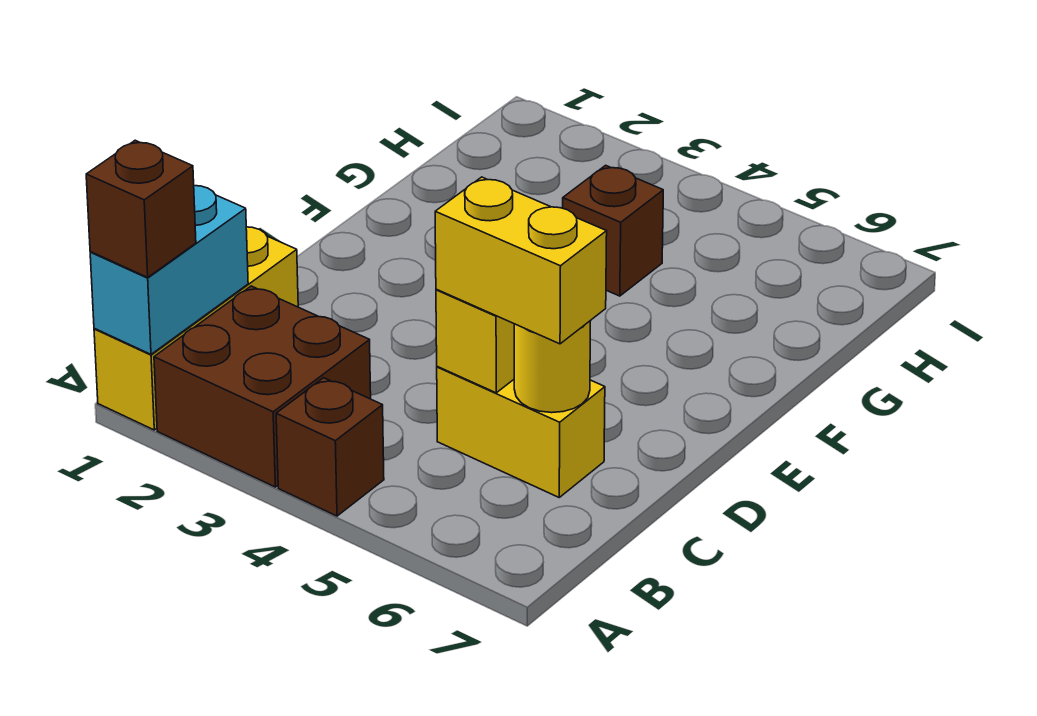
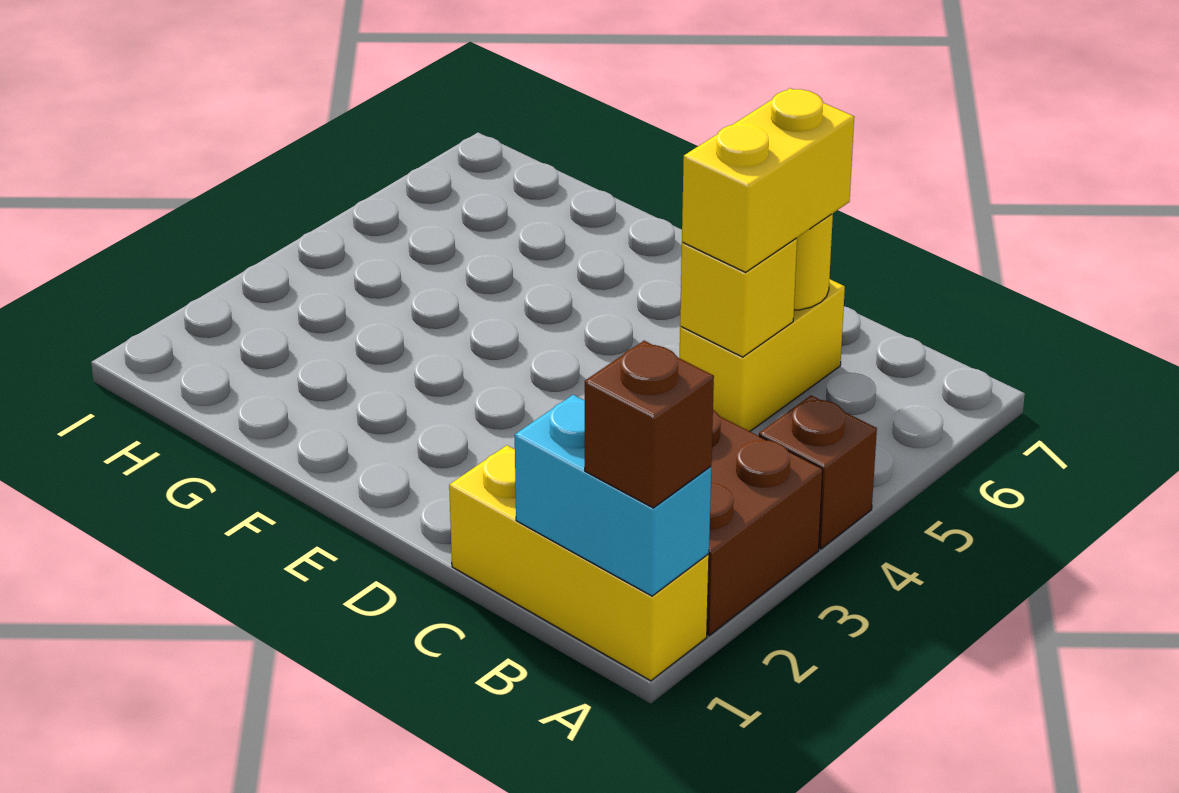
brown brick G4 level 1 -> none

